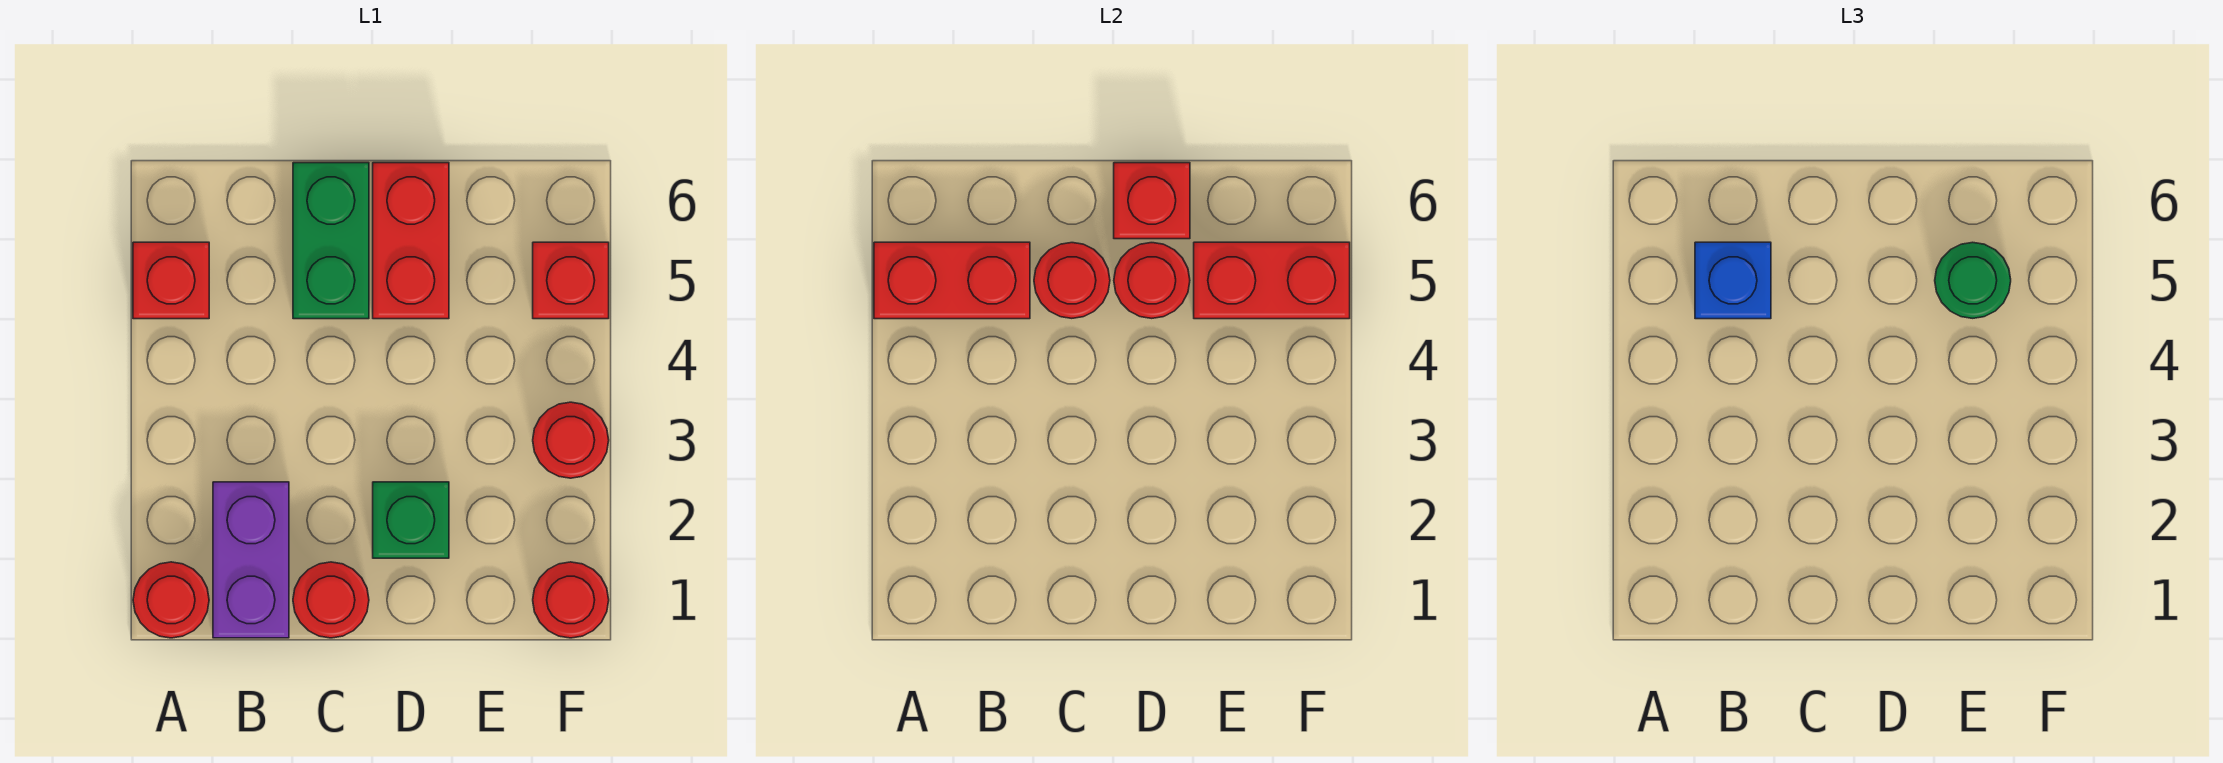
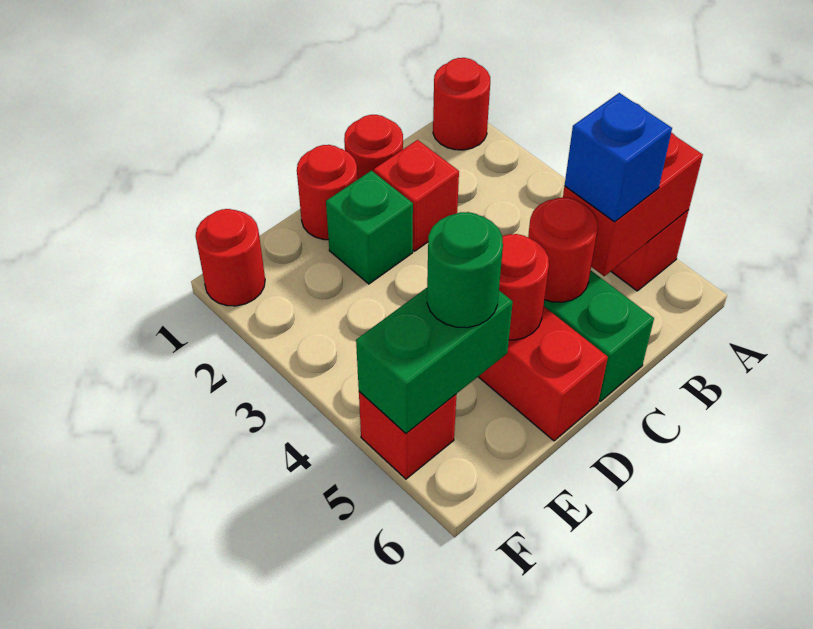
purple brick B1:B2 level 1 -> none
red brick D6 level 2 -> red brick C2 level 1
red brick E5:F5 level 2 -> green brick E5:F5 level 2
red round brick F3 level 1 -> red round brick D1 level 1

